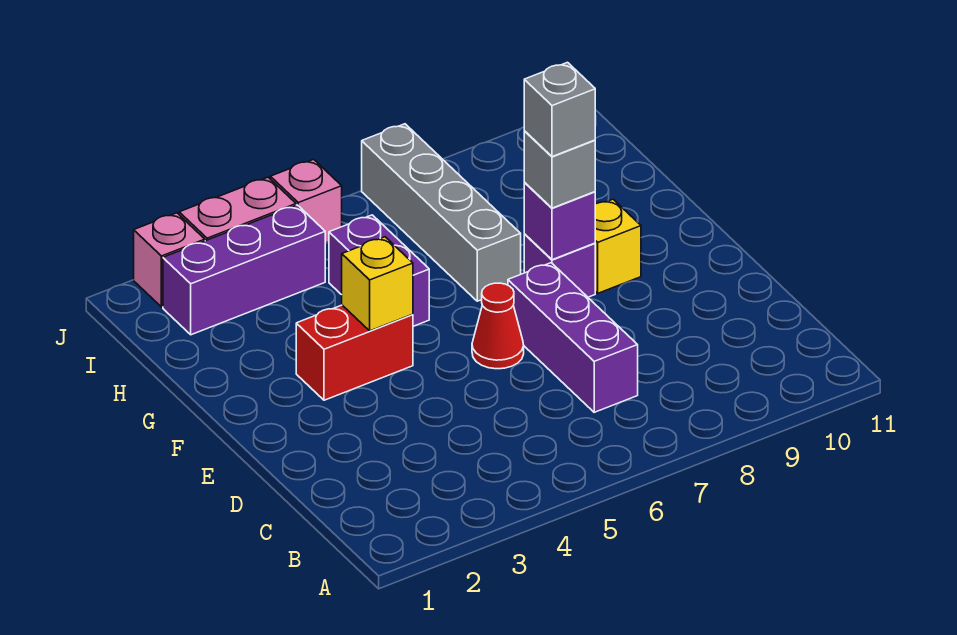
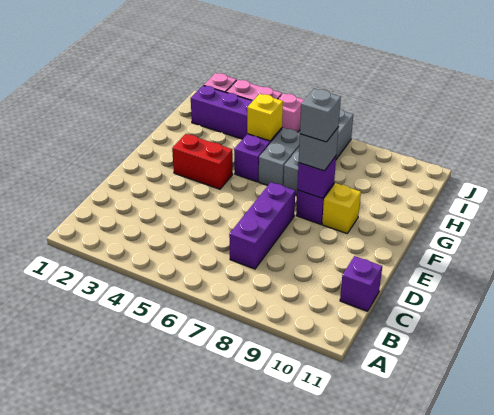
none -> purple brick C11 level 1
red cone E6 level 1 -> none
yellow brick F4 level 2 -> yellow brick H5 level 2
none -> grey brick G6:H6 level 1

